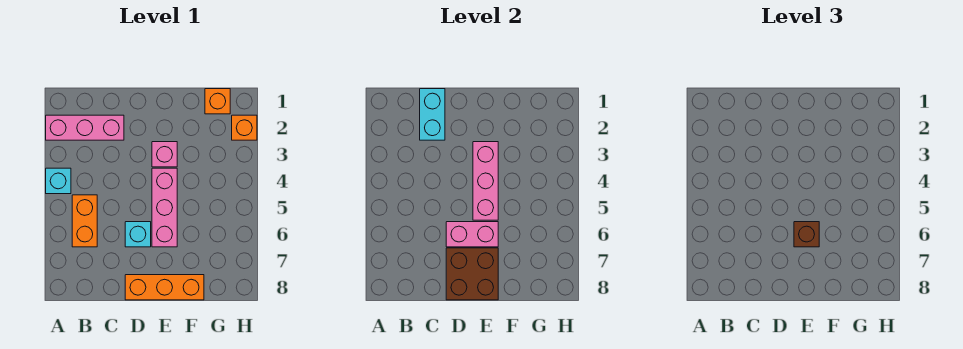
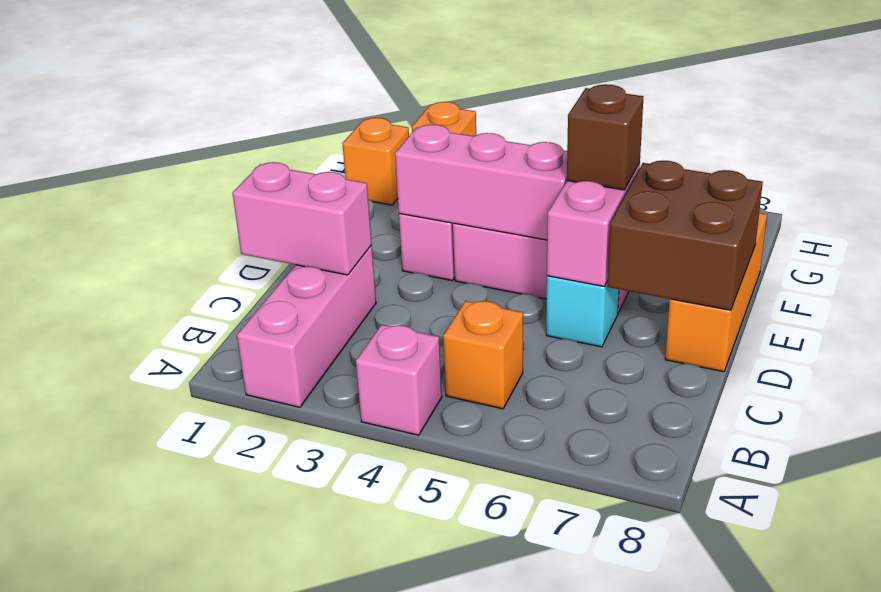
cyan brick A4 level 1 -> pink brick A4 level 1
orange brick B5:B6 level 1 -> orange brick B5 level 1
cyan brick C1:C2 level 2 -> pink brick C1:C2 level 2

